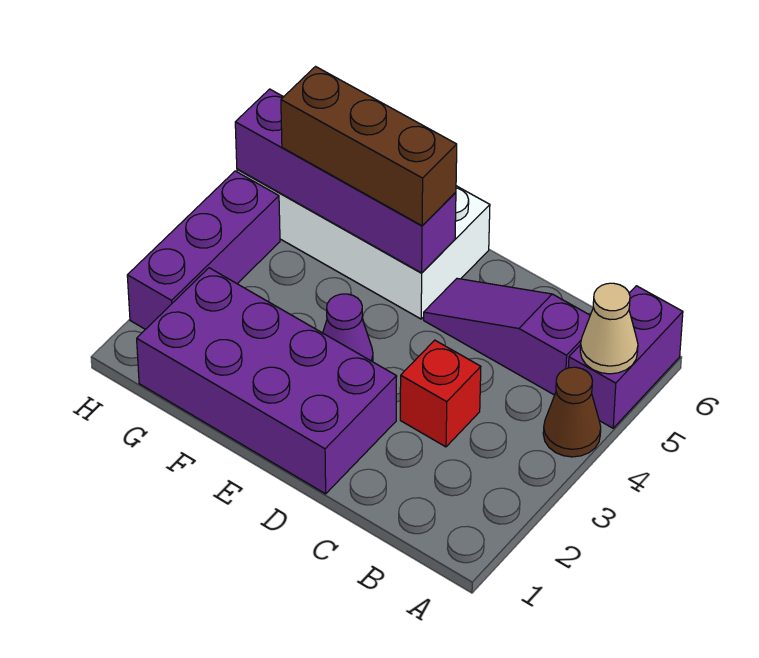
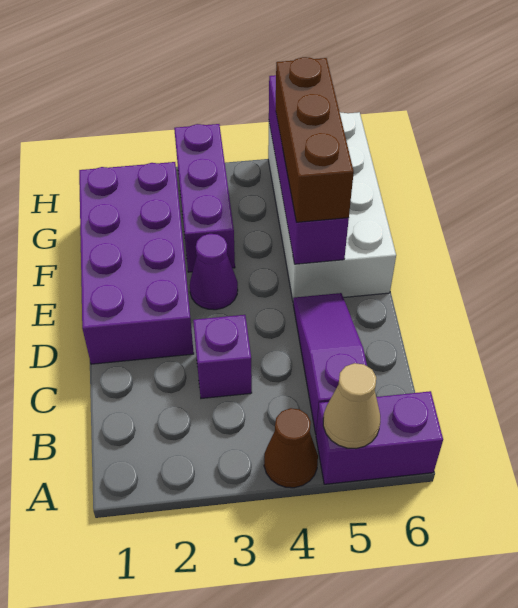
red brick C3 level 1 -> purple brick C3 level 1
purple brick H2:H4 level 1 -> purple brick F3:H3 level 1

